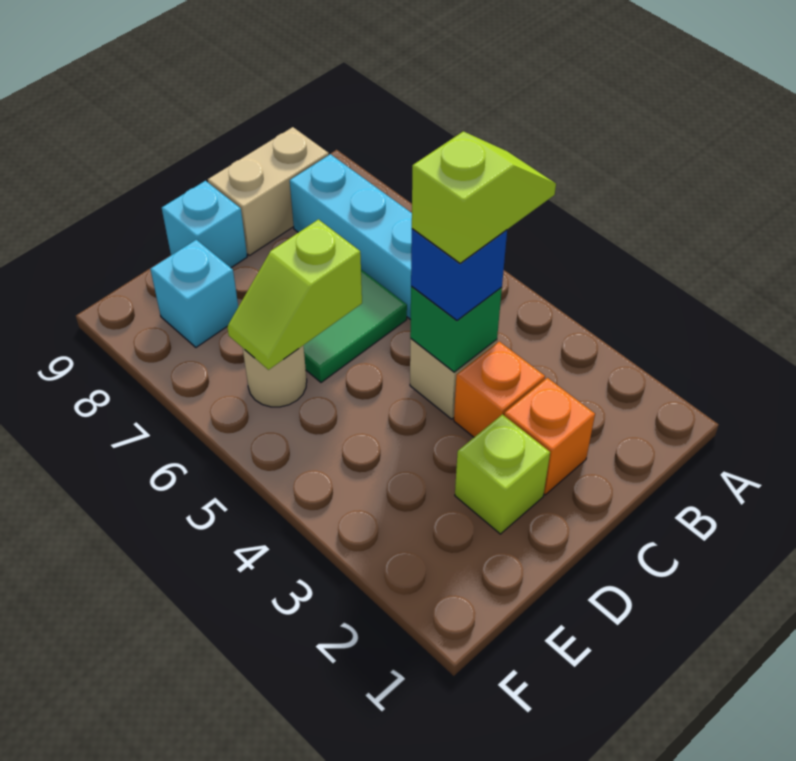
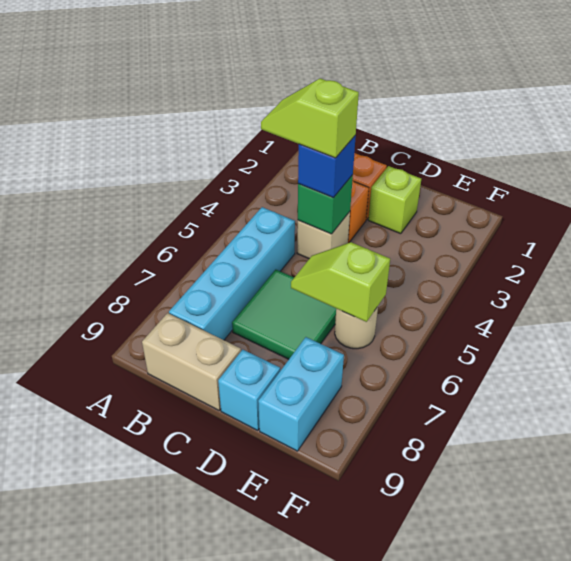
lime slope D6:E6 level 2 top D -> lime slope D6:E6 level 2 top E
cyan brick E8 level 1 -> cyan brick E8:E9 level 1

